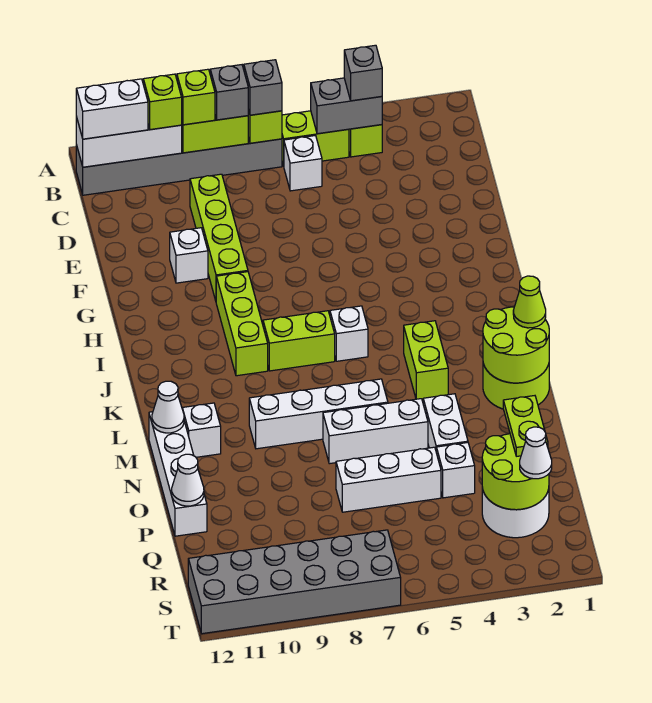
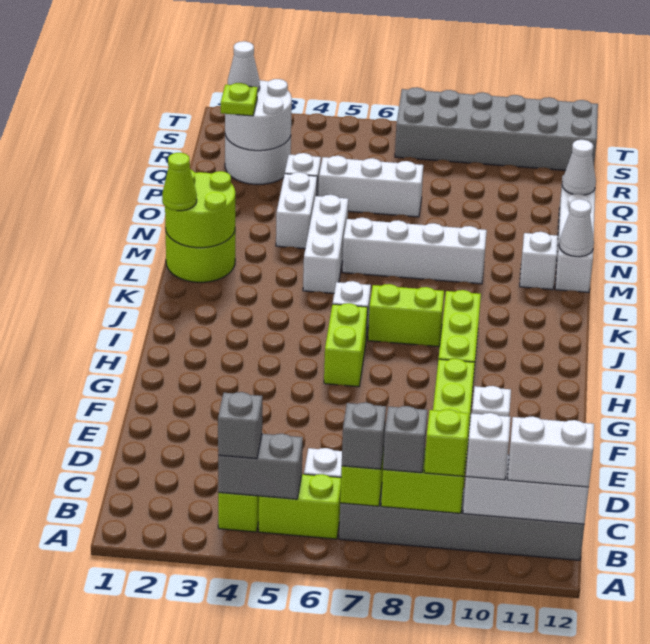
lime brick B10 level 3 -> white brick B10 level 3
lime brick K4:L4 level 1 -> lime brick H6:I6 level 1
white brick N5:N7 level 1 -> white brick L5:N5 level 1
lime plate P2:Q2 level 3 -> lime plate Q2 level 3
lime round brick Q2:R3 level 2 -> white round brick Q2:R3 level 2

